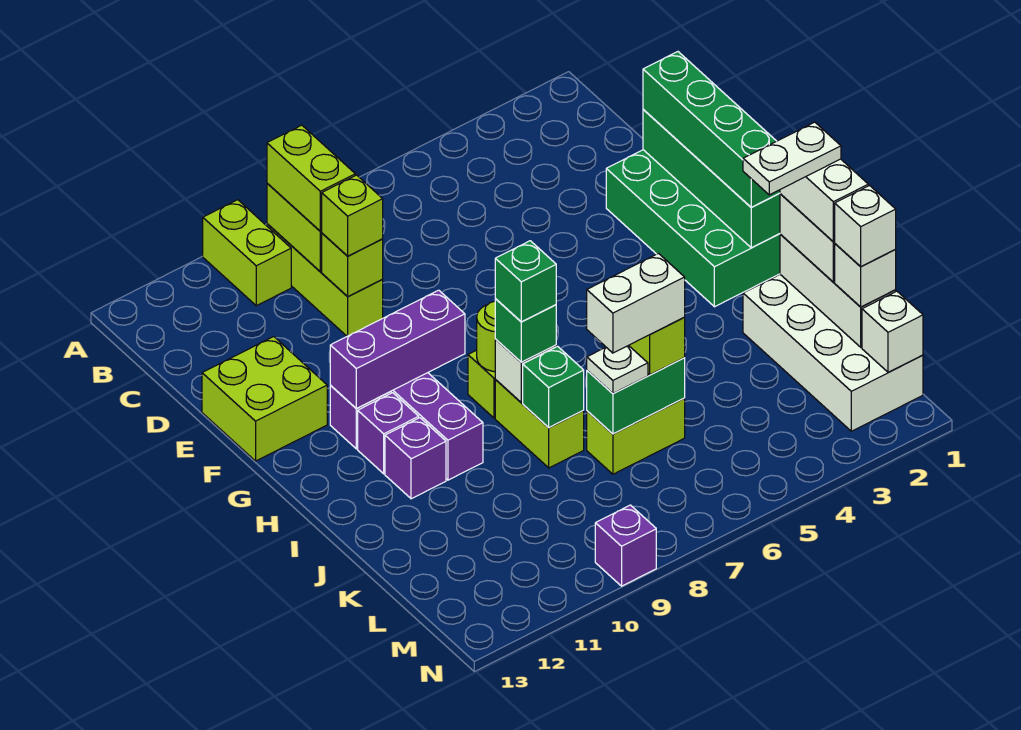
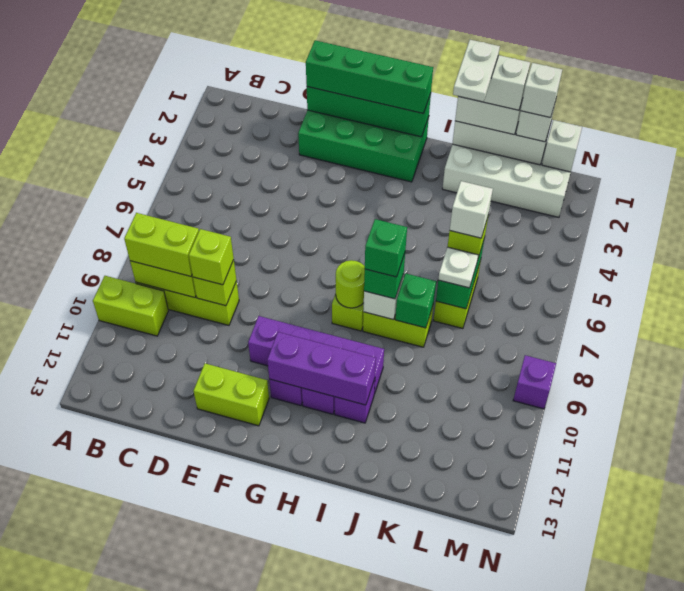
lime brick E12:F13 level 1 -> lime brick E12:F12 level 1
purple brick G9:G11 level 2 -> purple brick G11:I11 level 2
white brick K6:K7 level 4 -> white brick K6 level 4

